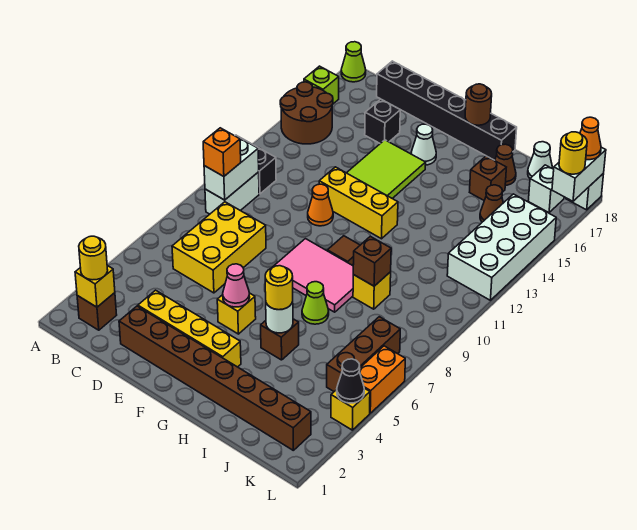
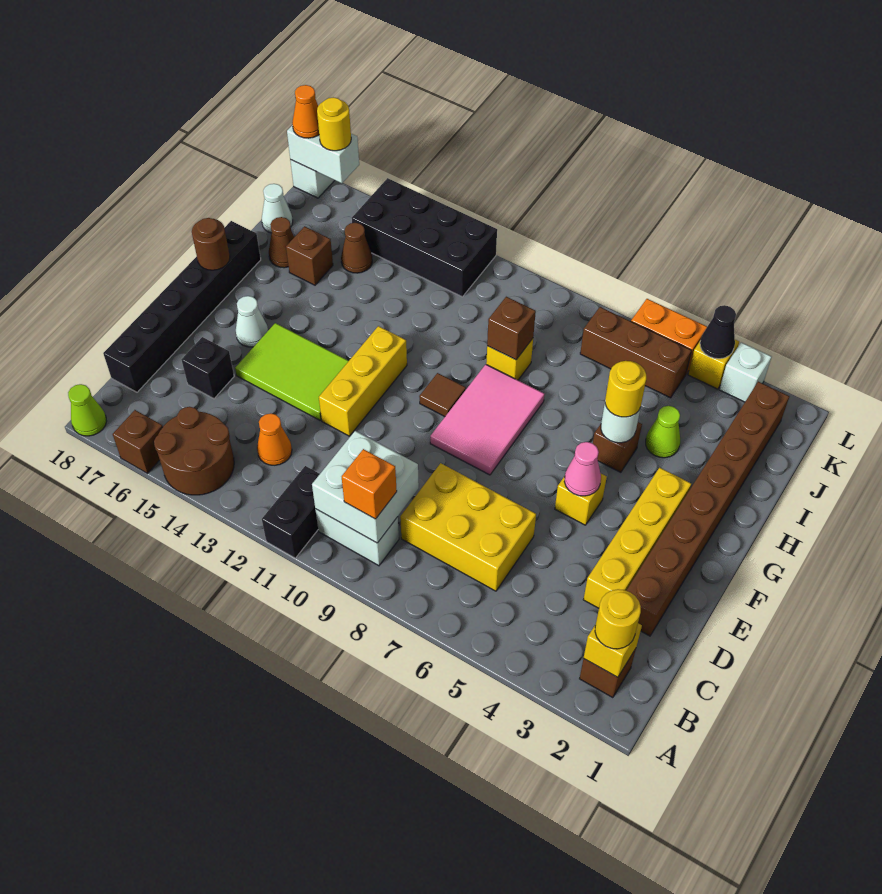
lime brick A16 level 1 -> brown brick A16 level 1
white brick B9:B10 level 2 -> white brick B9:C10 level 2
orange cone E11 level 1 -> orange cone C13 level 1
lime cone H7 level 1 -> lime cone I4 level 1
white brick K12:L15 level 1 -> black brick K12:L15 level 1
white brick K17 level 1 -> white brick L3 level 1

